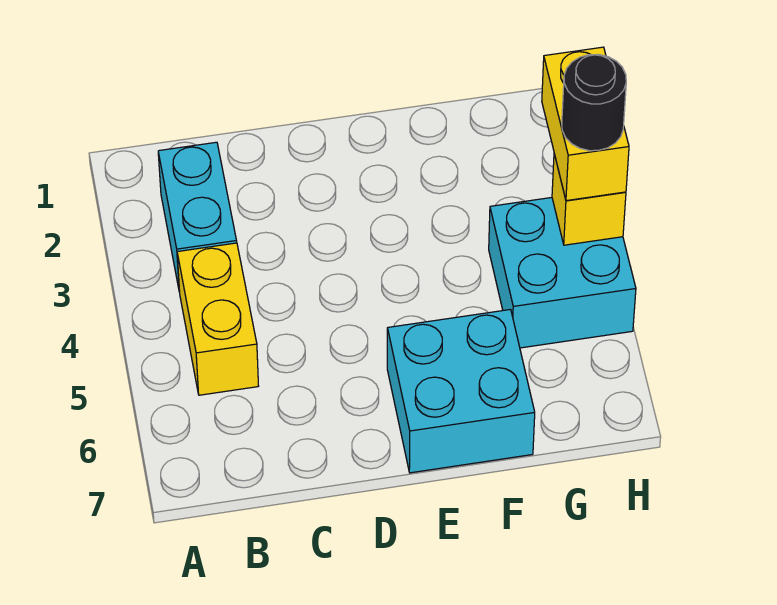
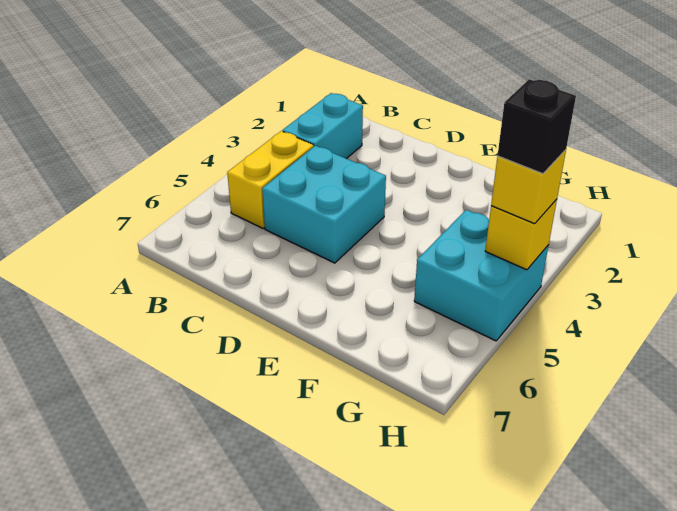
cyan brick E6:F7 level 1 -> cyan brick C4:D5 level 1
yellow brick H3:H4 level 3 -> yellow brick H4 level 3
black round brick H4 level 4 -> black brick H4 level 4

